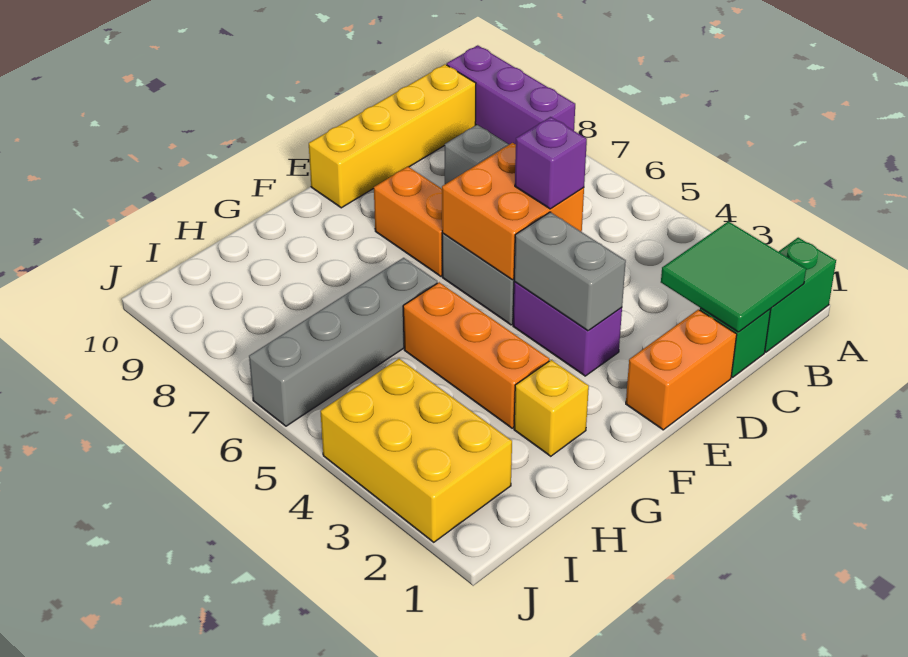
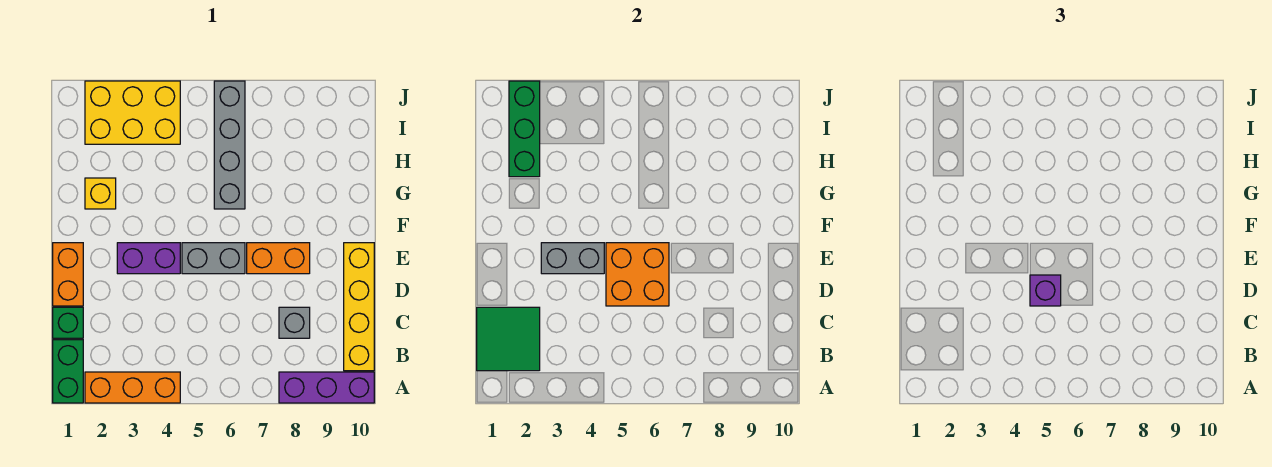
orange brick G3:G5 level 1 -> orange brick A2:A4 level 1
none -> green brick H2:J2 level 2

